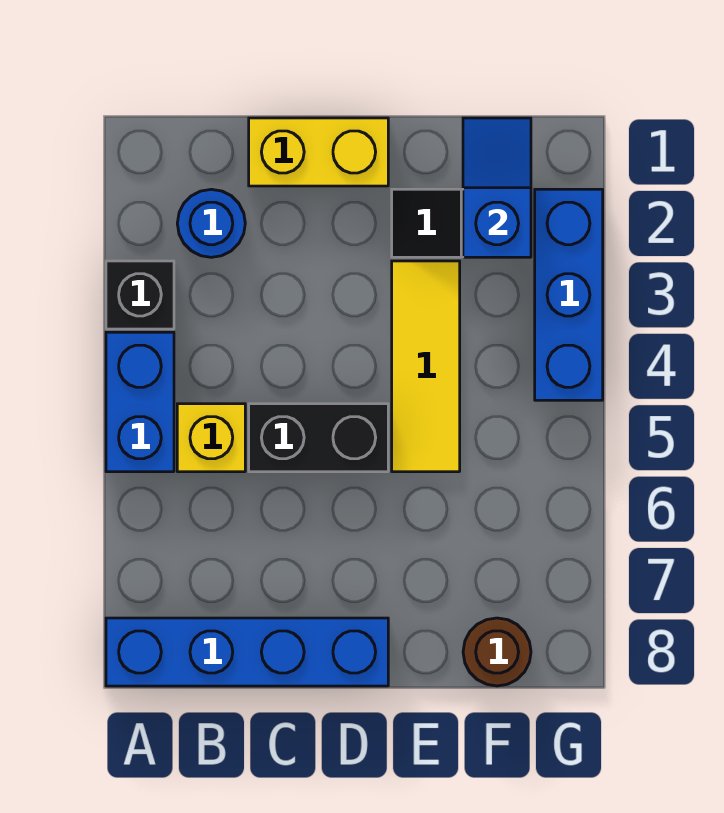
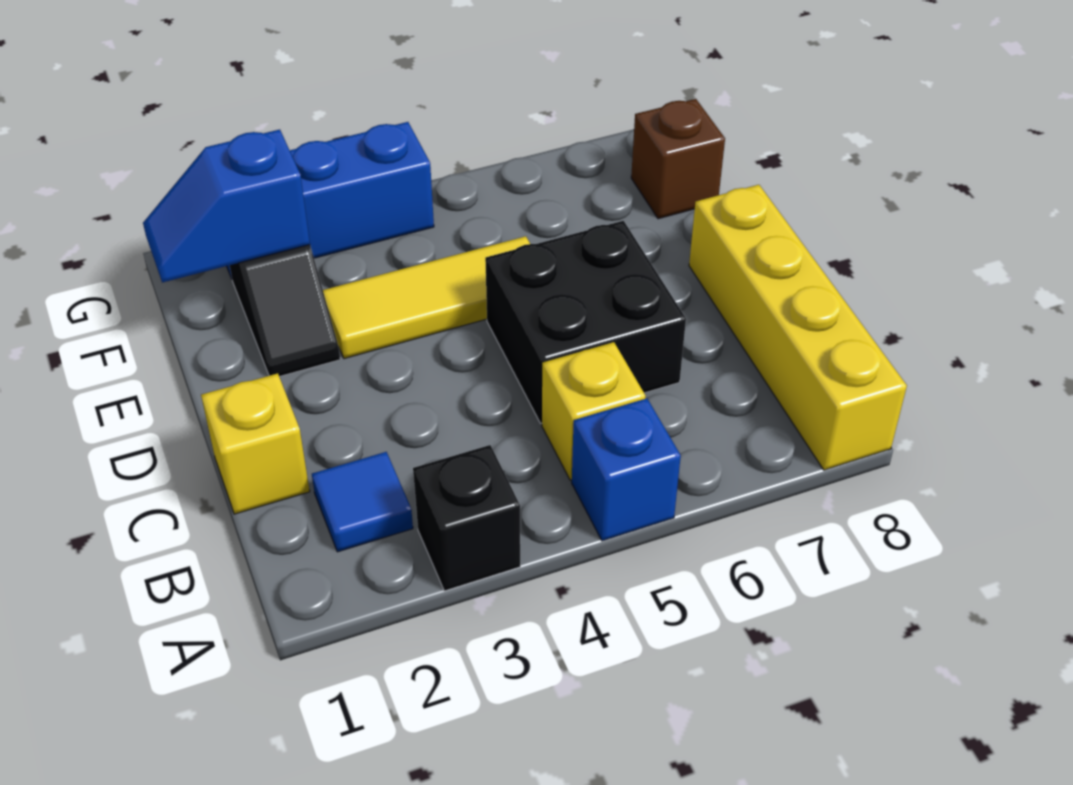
blue brick A4:A5 level 1 -> blue brick A5 level 1
blue brick A8:D8 level 1 -> yellow brick A8:D8 level 1
blue round brick B2 level 1 -> blue tile B2 level 1
yellow brick C1:D1 level 1 -> yellow brick C1 level 1
black brick C5:D5 level 1 -> black brick C5:D6 level 1
brown round brick F8 level 1 -> brown brick F8 level 1

